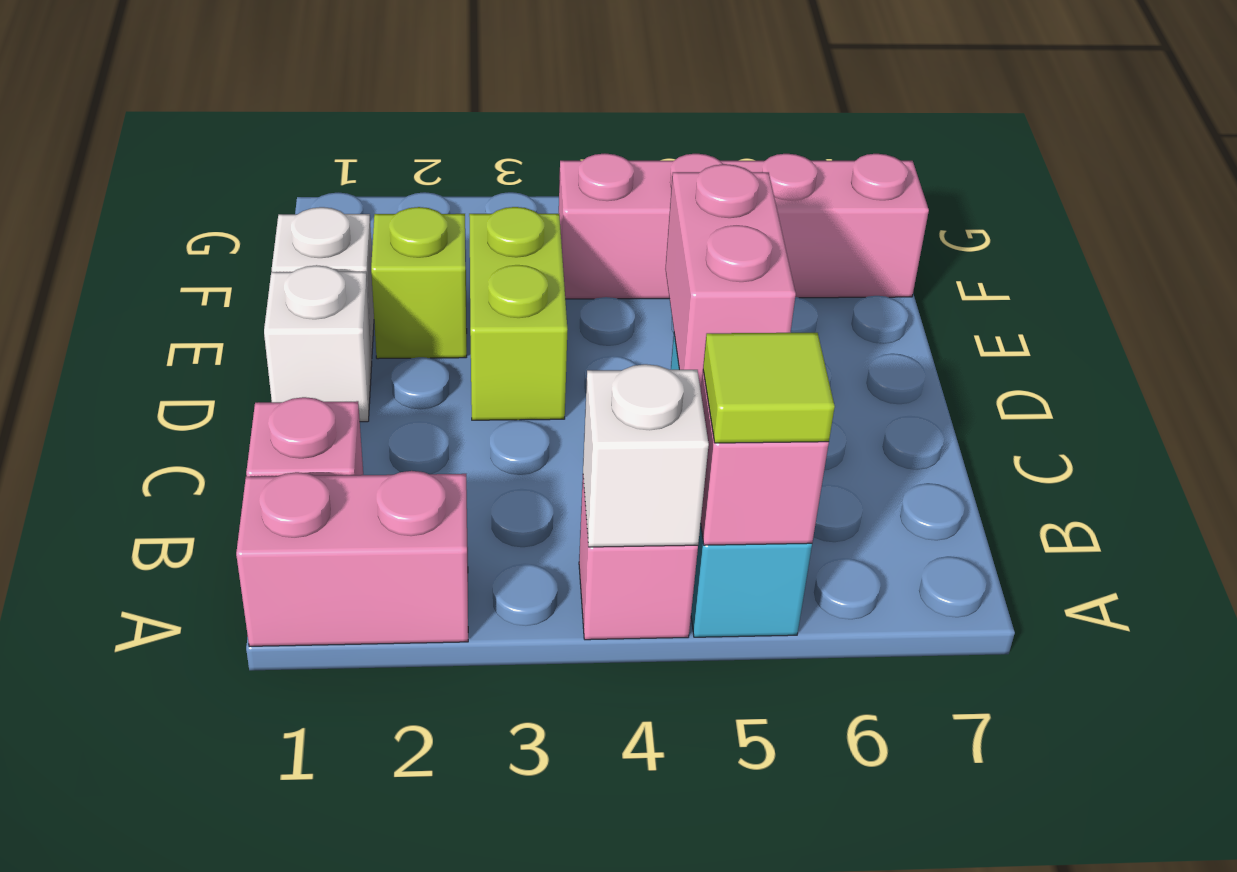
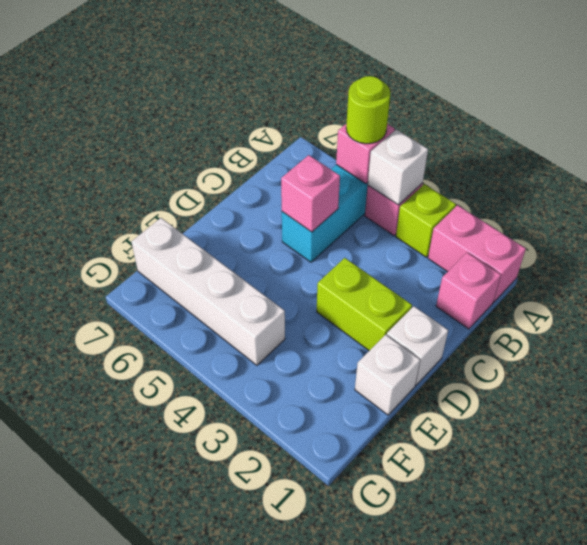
lime tile A5 level 3 -> lime round brick A5 level 3
pink brick C5:D5 level 2 -> pink brick C5 level 2
lime brick D3:E3 level 1 -> lime brick D2:D3 level 1
lime brick E2 level 1 -> lime brick A3 level 1
pink brick F4:F7 level 1 -> white brick F4:F7 level 1

